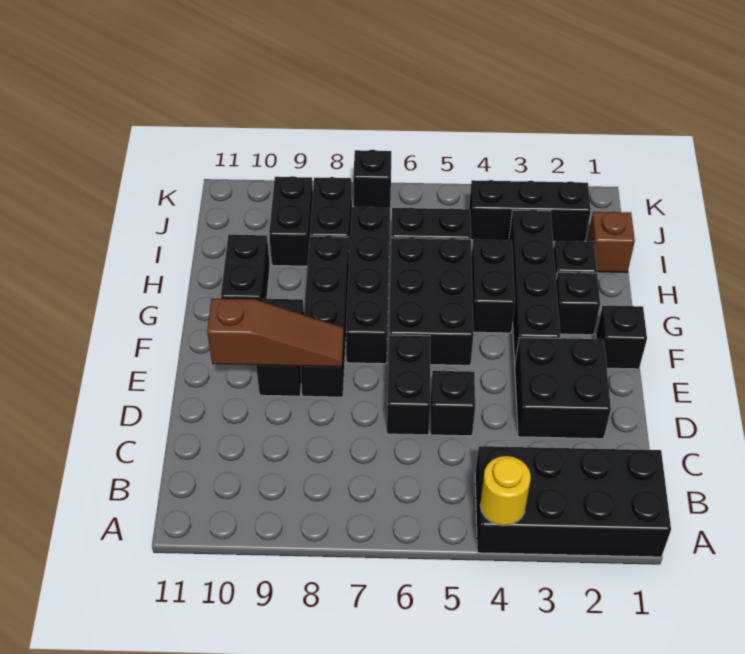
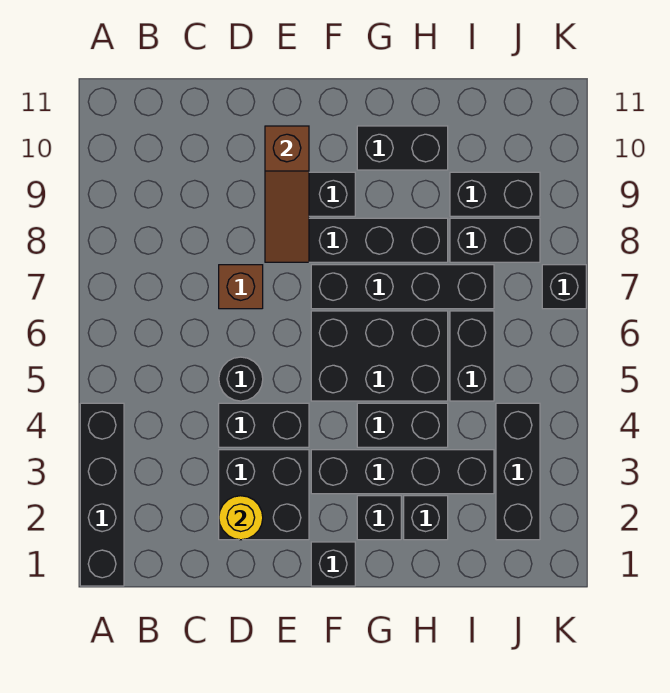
black brick A1:B4 level 1 -> black brick A1:A4 level 1
yellow round brick A4 level 2 -> yellow round brick D2 level 2
black brick D5 level 1 -> black round brick D5 level 1
black brick D6:E6 level 1 -> black brick D4:E4 level 1
brown brick I1 level 1 -> brown brick D7 level 1

